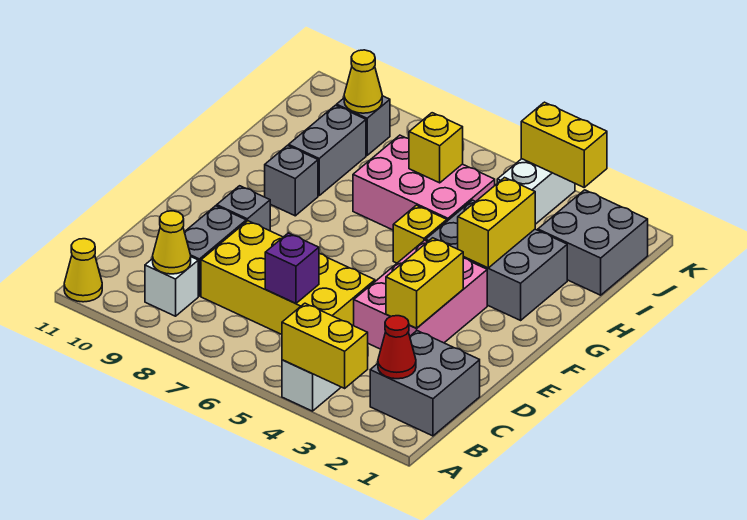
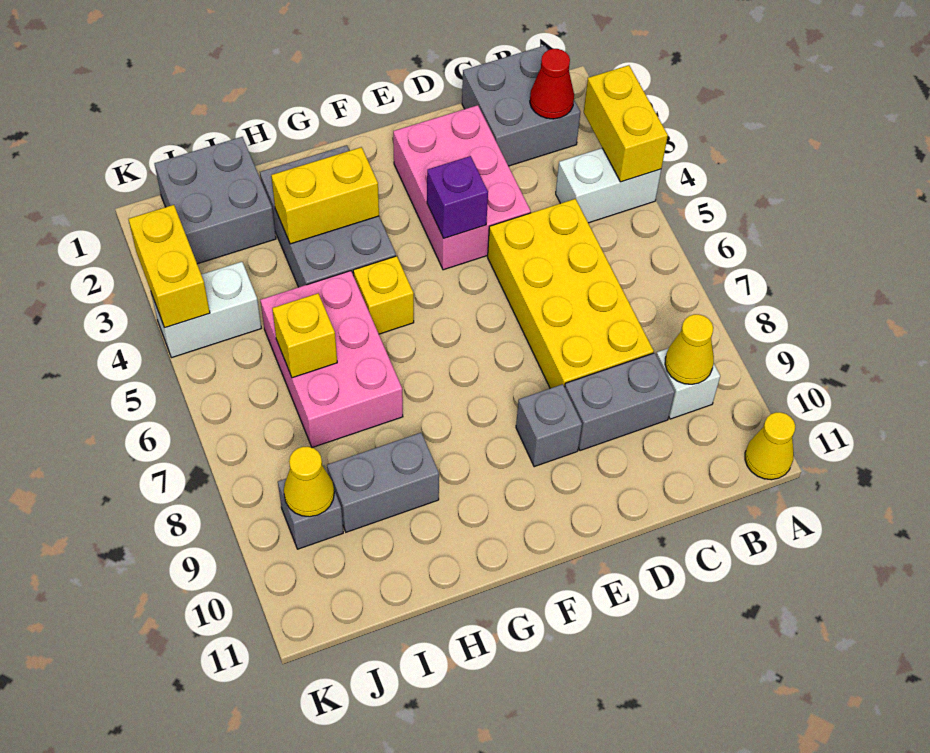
purple brick C6 level 2 -> purple brick E4 level 2
pink brick D3:F4 level 1 -> pink brick D2:E4 level 1
yellow brick D3:E3 level 2 -> none
grey brick G9 level 1 -> none

